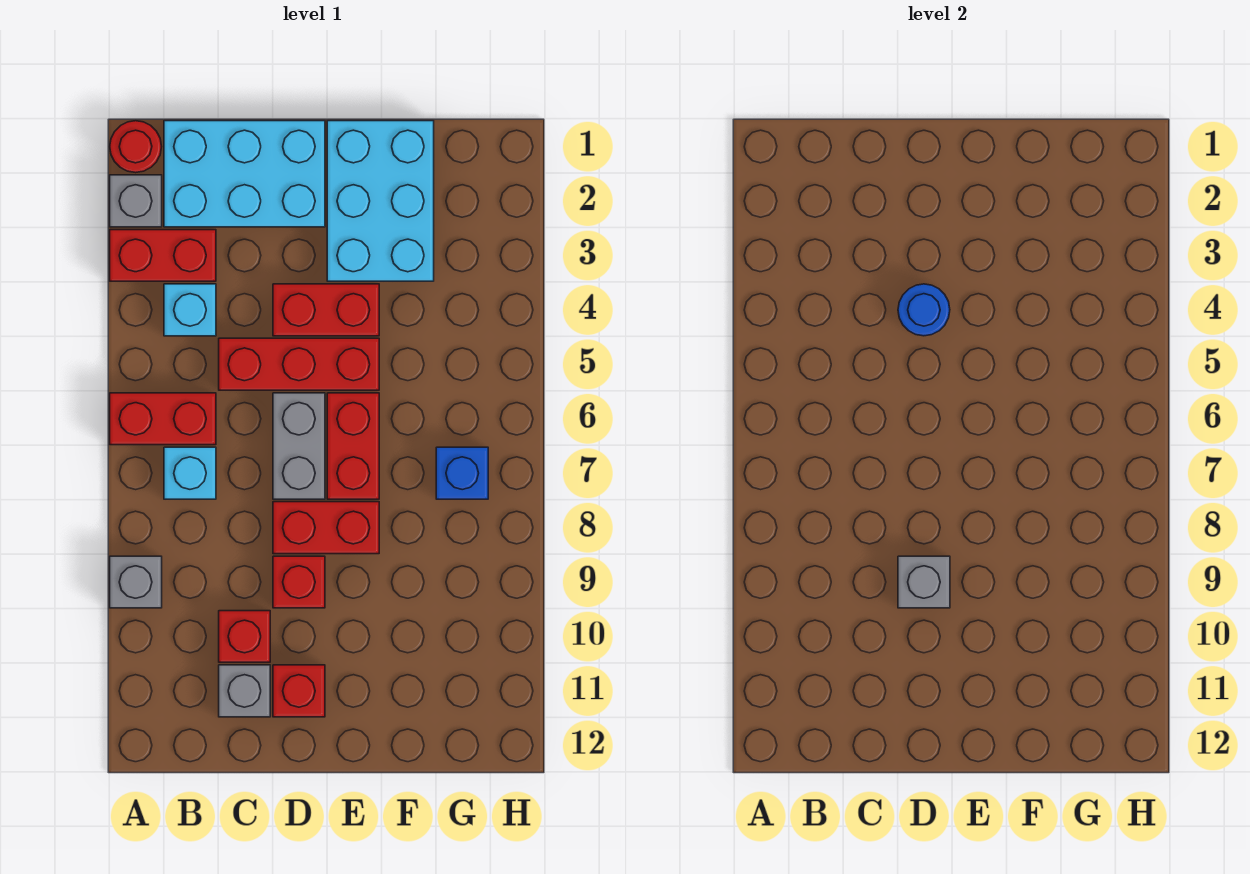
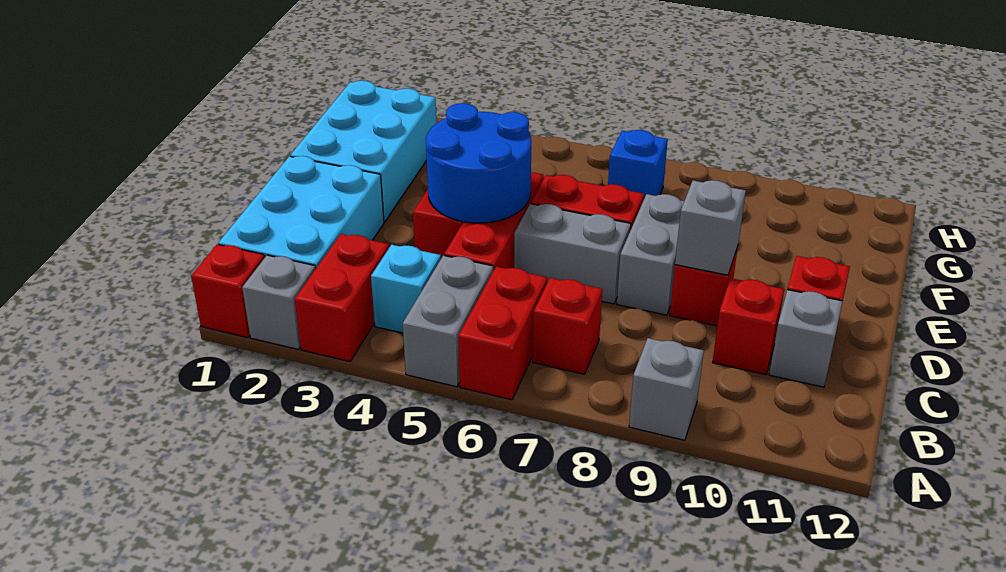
red round brick A1 level 1 -> red brick A1 level 1
none -> grey brick A5:B5 level 1
cyan brick B7 level 1 -> red brick B7 level 1
blue round brick D4 level 2 -> blue round brick D4:E5 level 2
red brick D8:E8 level 1 -> grey brick D8:E8 level 1
cyan brick E1:F3 level 1 -> cyan brick E1:G2 level 1

